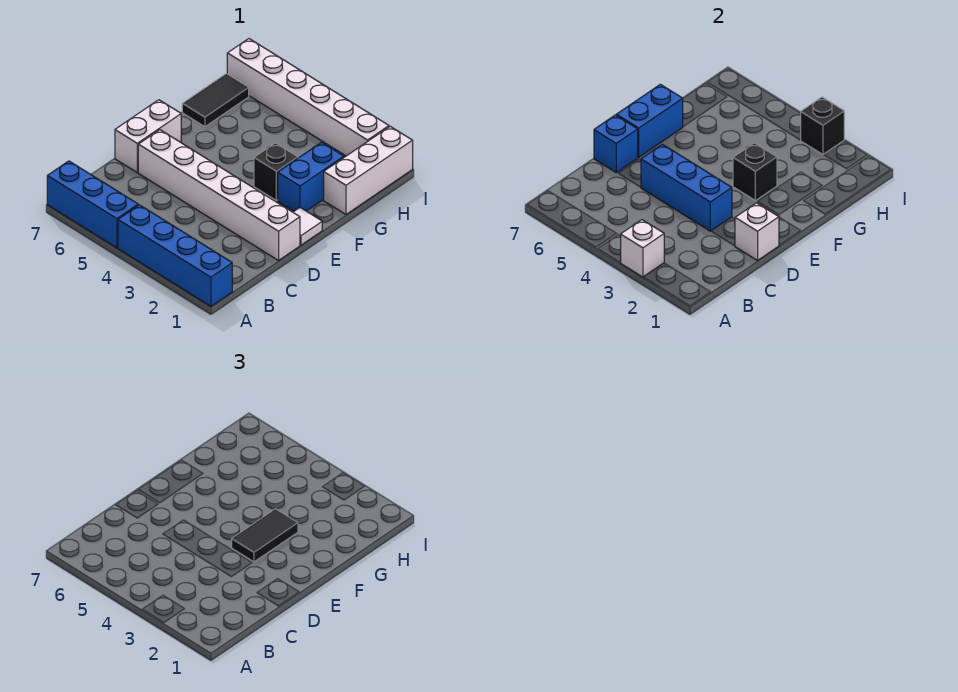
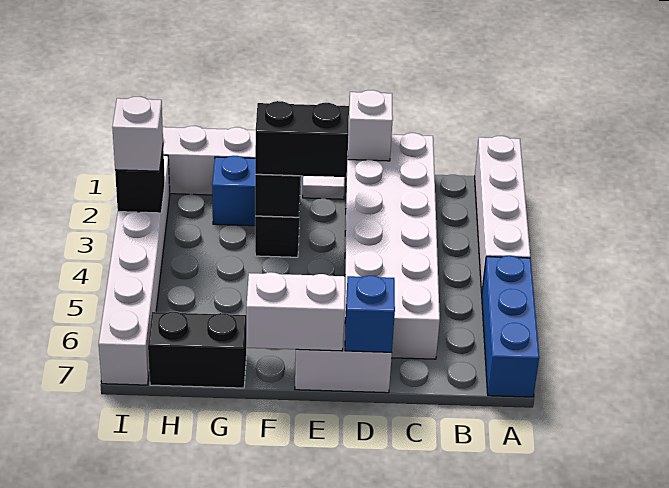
blue brick A1:A4 level 1 -> white brick A1:A4 level 1
white brick A3 level 2 -> white brick I3 level 3
white brick D1:D6 level 1 -> white brick C1:D6 level 1
blue brick D3:D5 level 2 -> none
black tile E3:F3 level 3 -> black brick E3:F3 level 3
blue brick E7:F7 level 2 -> white brick E7:F7 level 2
black tile G7:H7 level 1 -> black brick G7:H7 level 1

